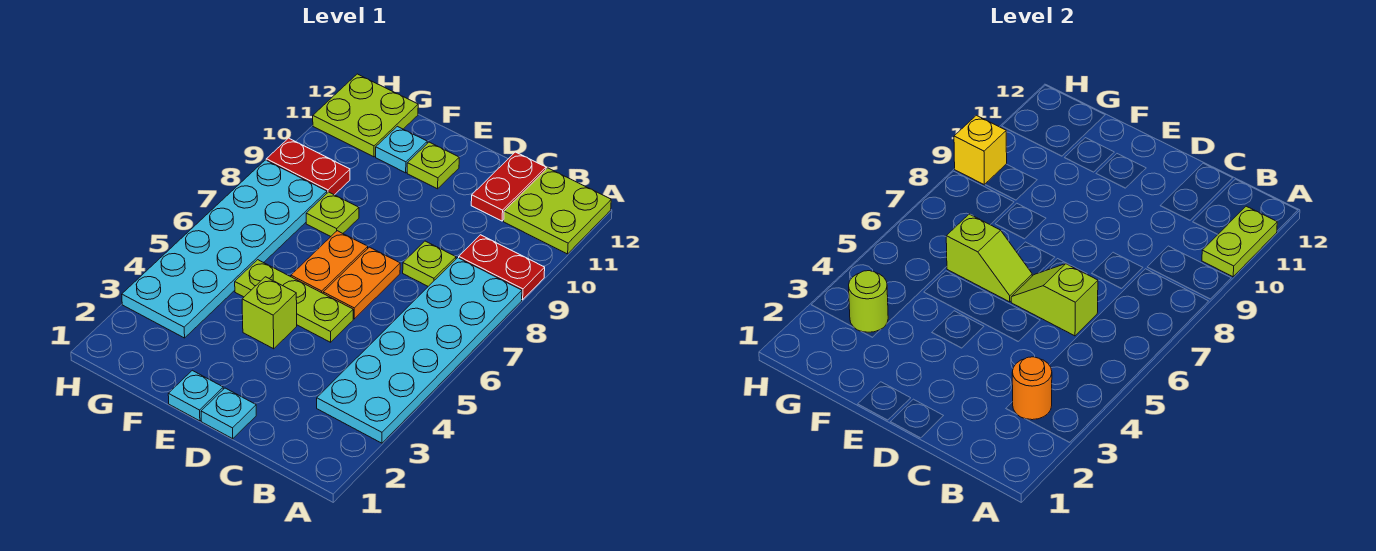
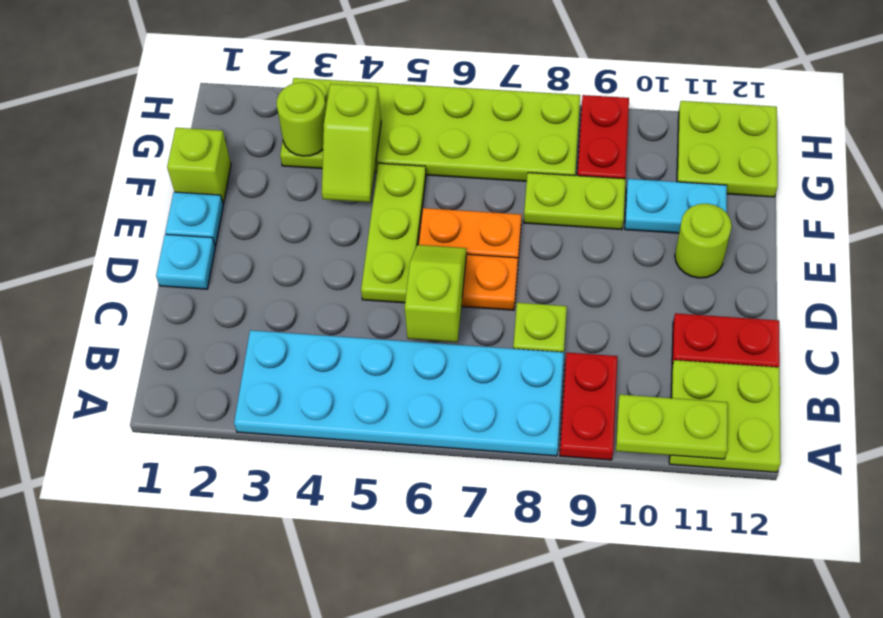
orange round brick B3 level 2 -> none
lime brick E4 level 1 -> lime brick F1 level 1
lime slope E6:F6 level 2 top F -> lime slope F4:G4 level 2 top G
lime plate E11 level 1 -> lime round brick E11 level 1
lime plate F8 level 1 -> lime plate F8:F9 level 1
cyan plate F11 level 1 -> cyan plate F10:F11 level 1
cyan plate G3:H8 level 1 -> lime plate G3:H8 level 1
yellow brick H9 level 2 -> none

